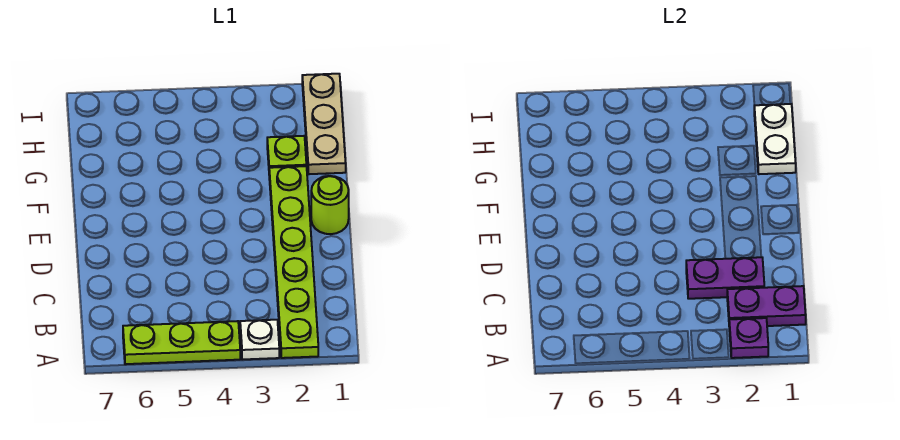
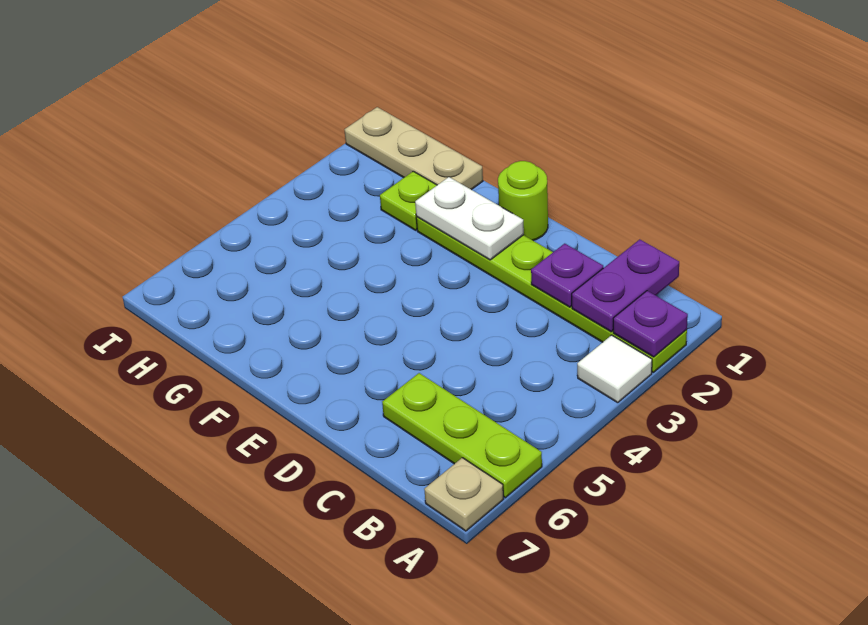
white plate A3 level 1 -> white tile A3 level 1
lime plate A4:A6 level 1 -> lime plate A6:C6 level 1
none -> tan plate A7 level 1
purple plate C2:C3 level 2 -> purple plate C2 level 2
white plate G1:H1 level 2 -> white plate E2:F2 level 2

